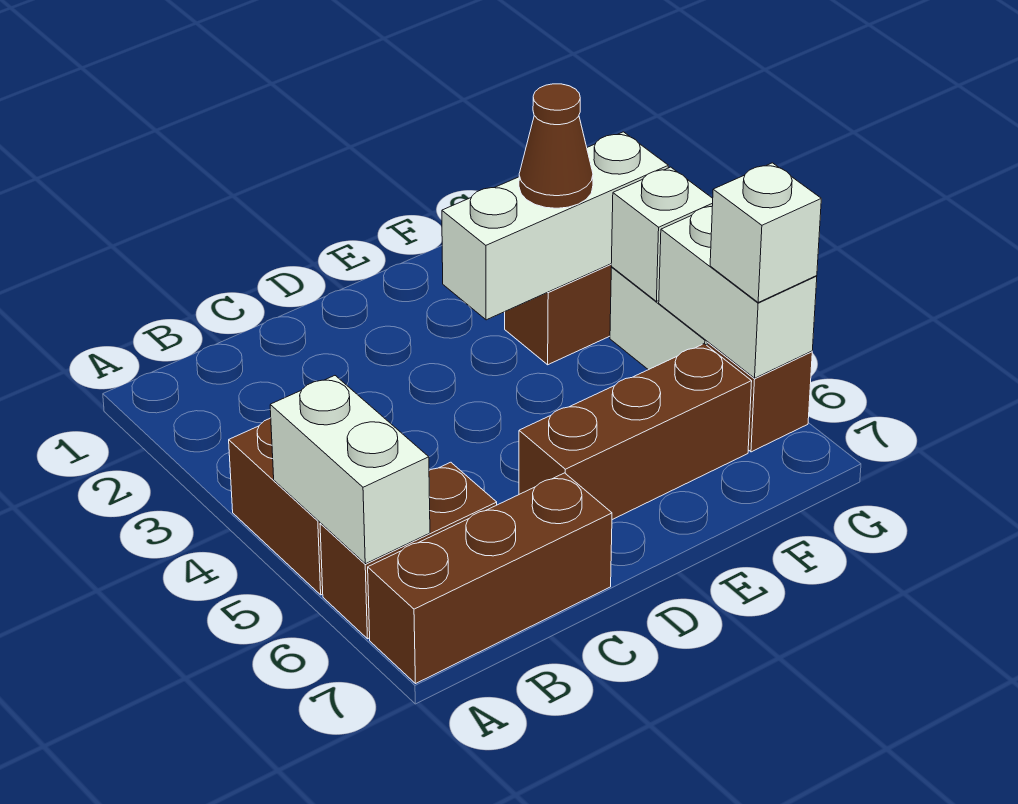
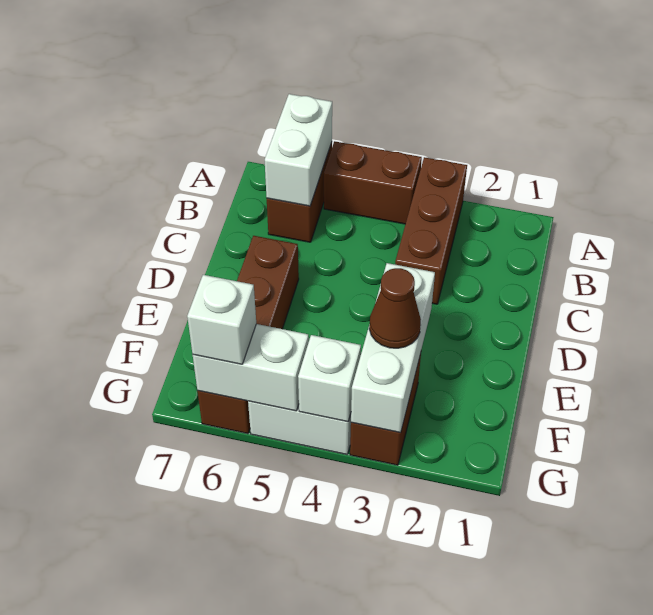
white brick A5:A6 level 2 -> white brick A6:B6 level 2
brown brick A7:C7 level 1 -> brown brick A3:C3 level 1

